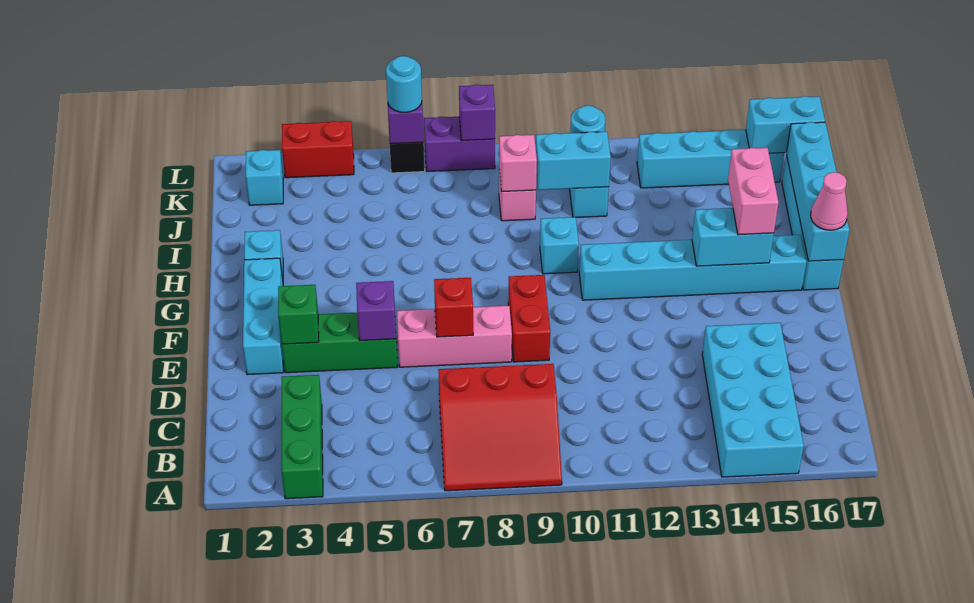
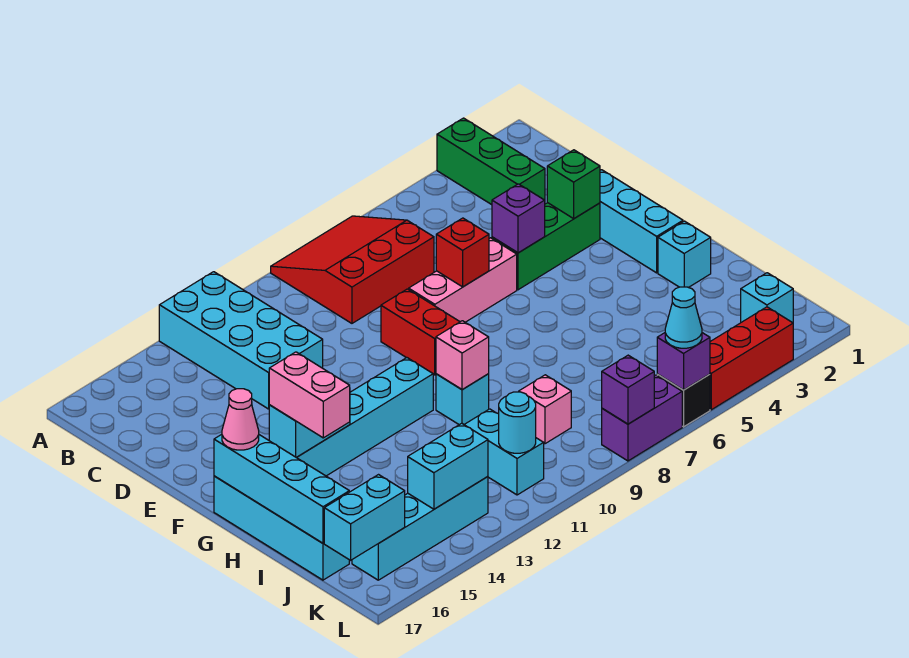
cyan brick A14:D15 level 1 -> cyan brick A12:D13 level 1
pink brick J9 level 2 -> pink brick H10 level 2
cyan brick J10:J11 level 2 -> cyan brick K13:K14 level 2
red brick L3:L4 level 1 -> red brick L3:L5 level 1
cyan round brick L6 level 3 -> cyan cone L6 level 3

